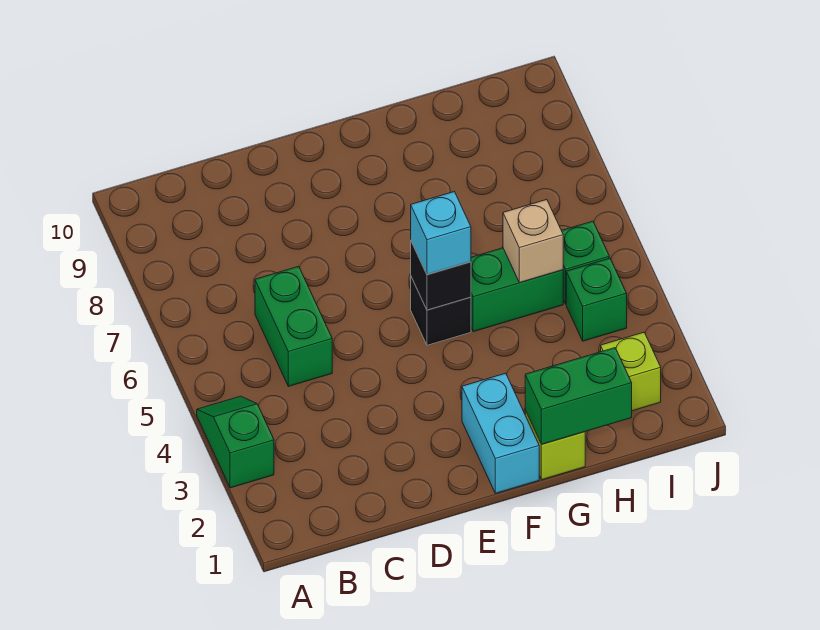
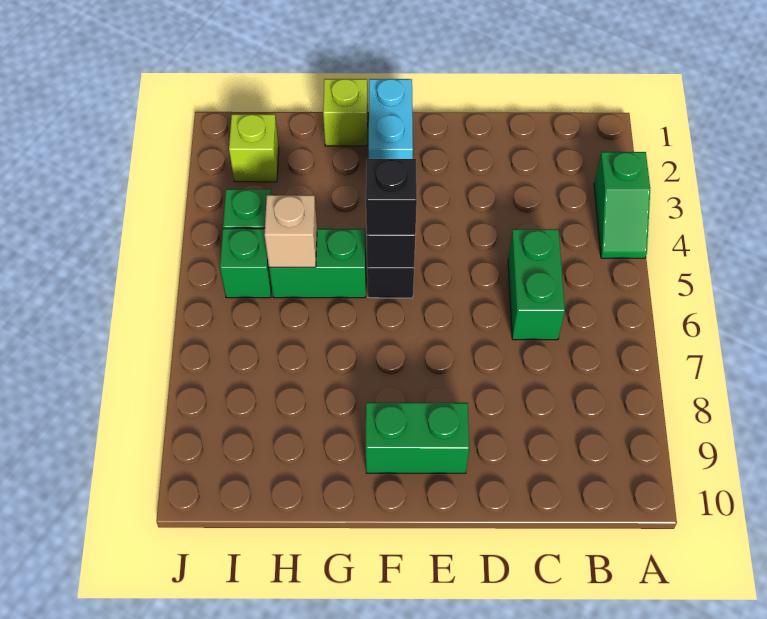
cyan brick F5 level 3 -> black brick F5 level 3
green brick G1:H1 level 2 -> green brick E9:F9 level 1

